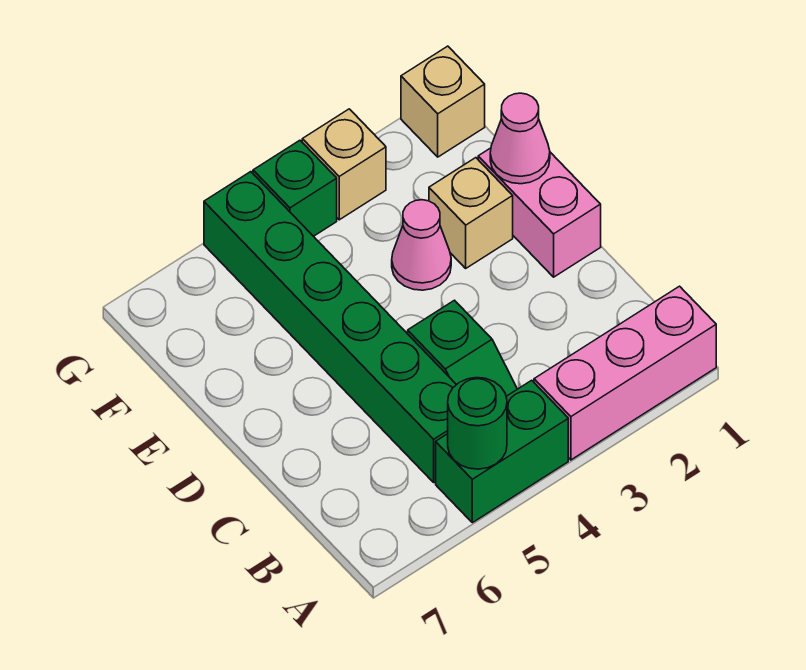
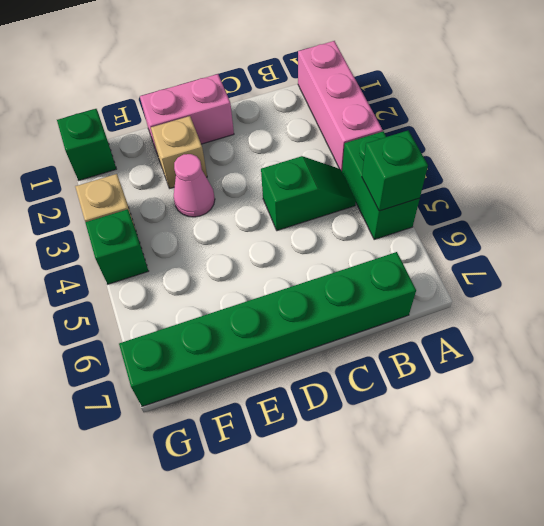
green round brick A5 level 2 -> green brick A5 level 2
green brick B5:G5 level 1 -> green brick B7:G7 level 1
pink cone E1 level 2 -> none
tan brick G1 level 1 -> green brick G1 level 1

